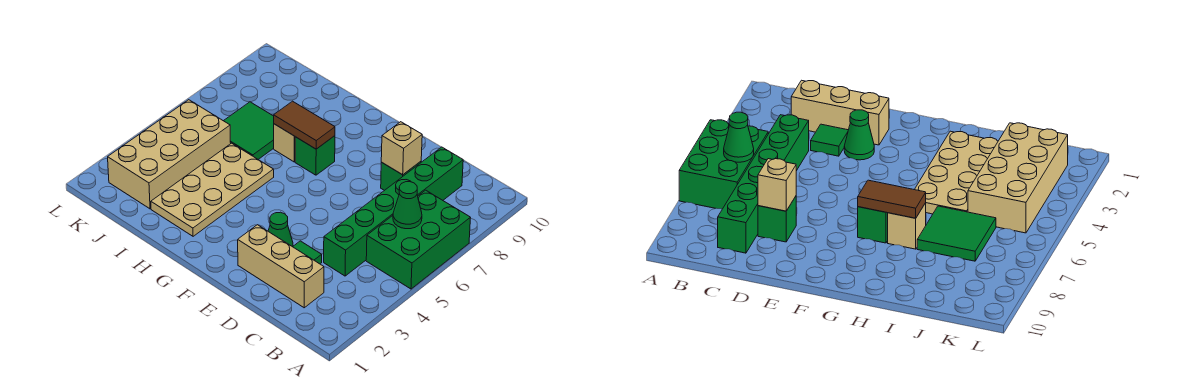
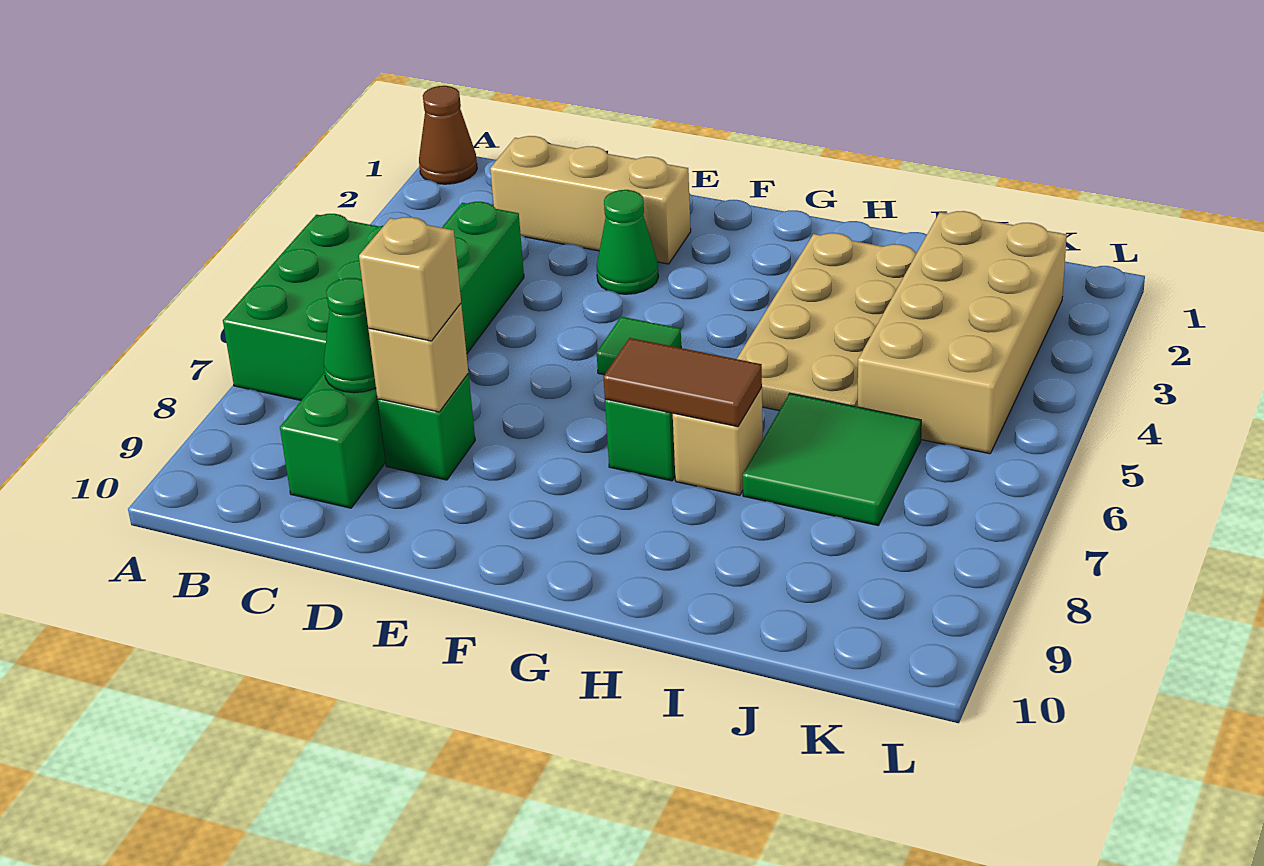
none -> brown cone A1 level 1
green cone B6 level 2 -> green cone C8 level 2
green tile D3 level 1 -> green tile F5 level 1
none -> tan brick D8 level 3

